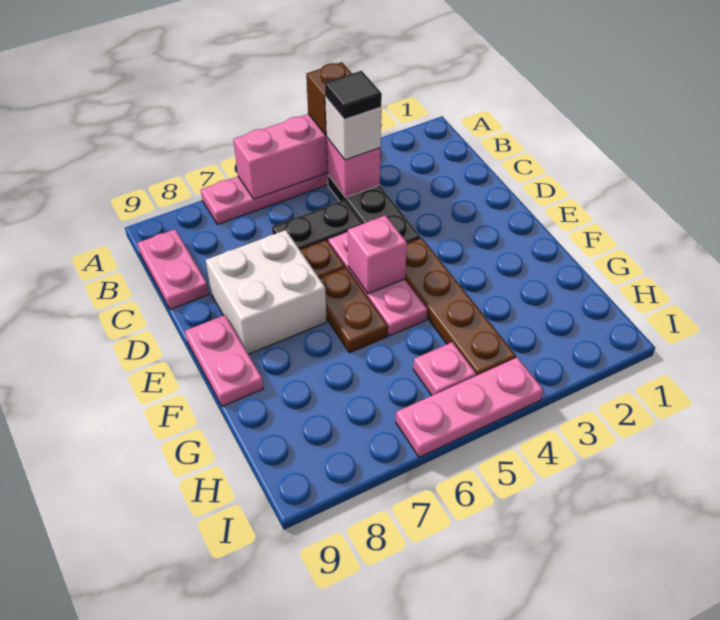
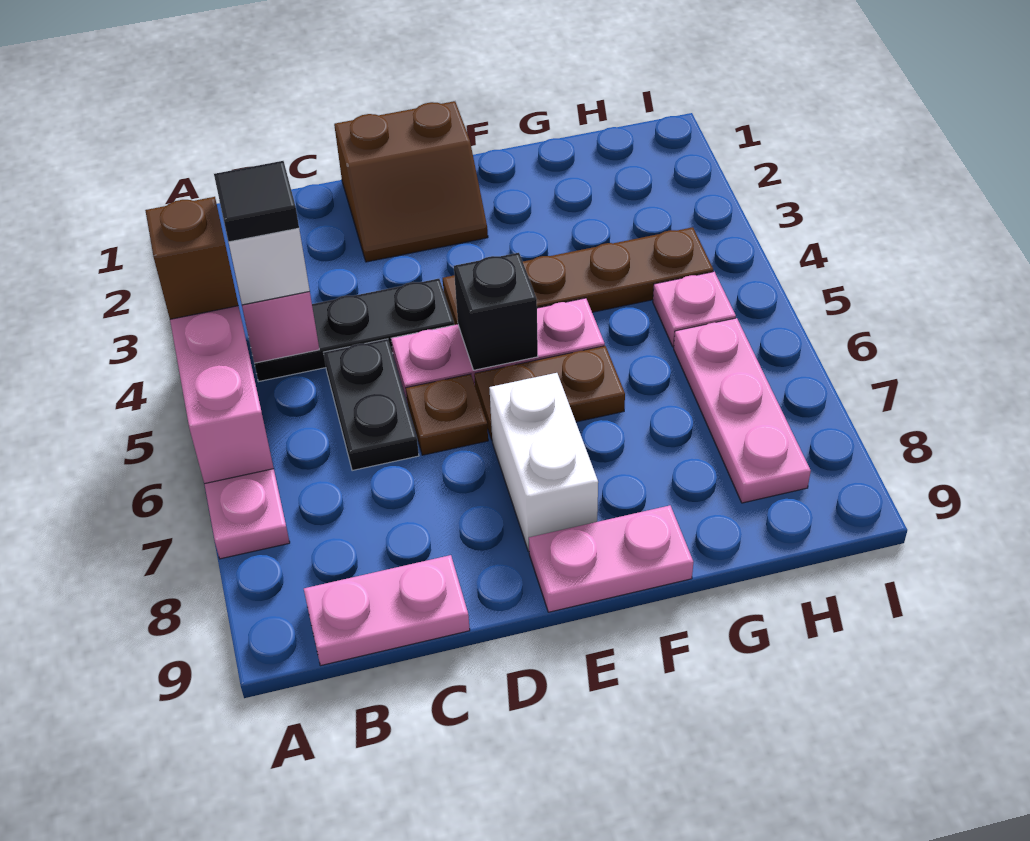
none -> brown slope D1:E2 level 1 top 1
white brick D7:E8 level 1 -> white brick E7:E8 level 1
pink brick E5 level 2 -> black brick E5 level 2
pink plate I4:I6 level 1 -> pink plate H6:H8 level 1

